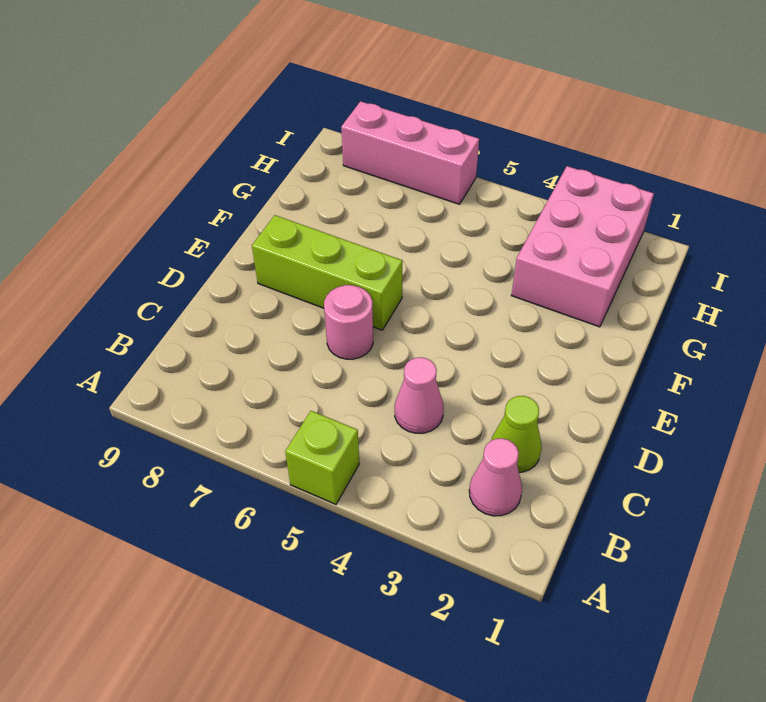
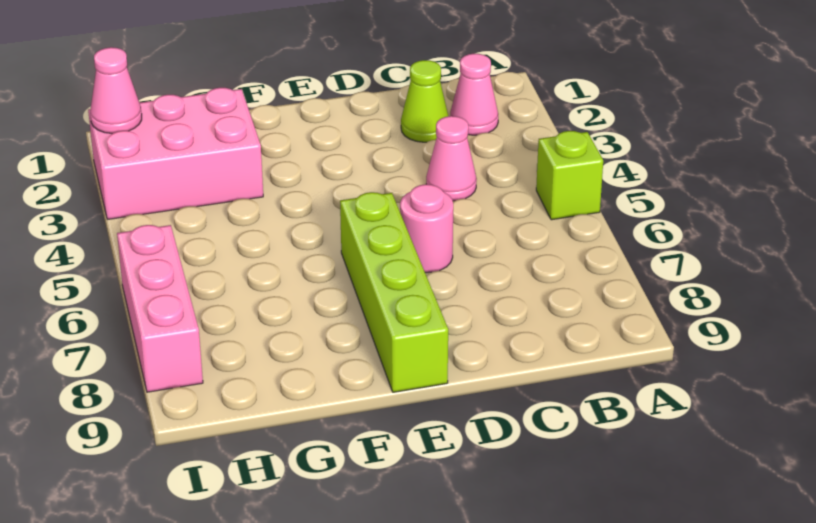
lime brick E6:E8 level 1 -> lime brick E6:E9 level 1
none -> pink cone I2 level 2

